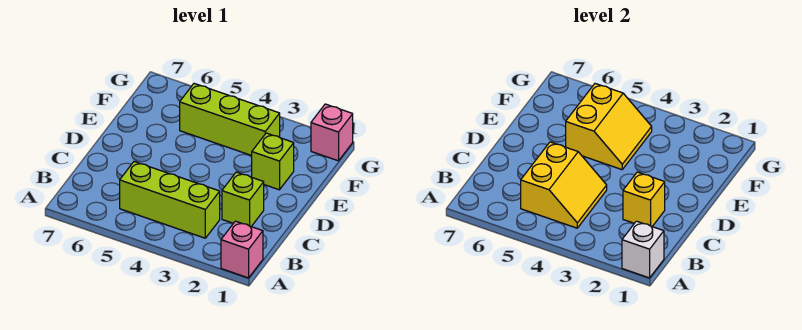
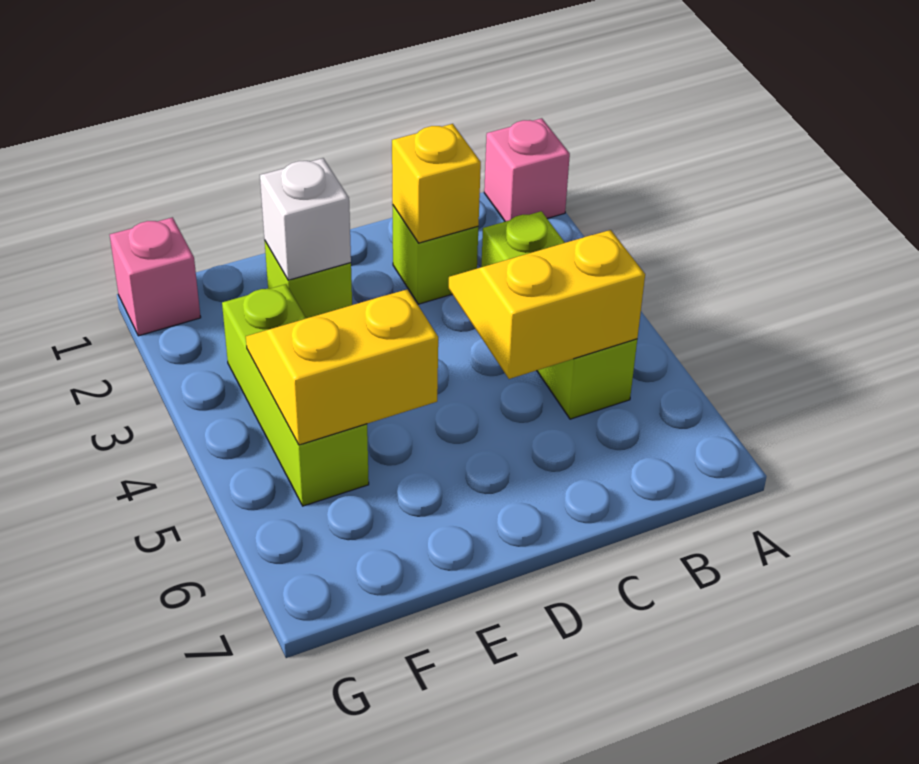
white brick A1 level 2 -> white brick E2 level 2

